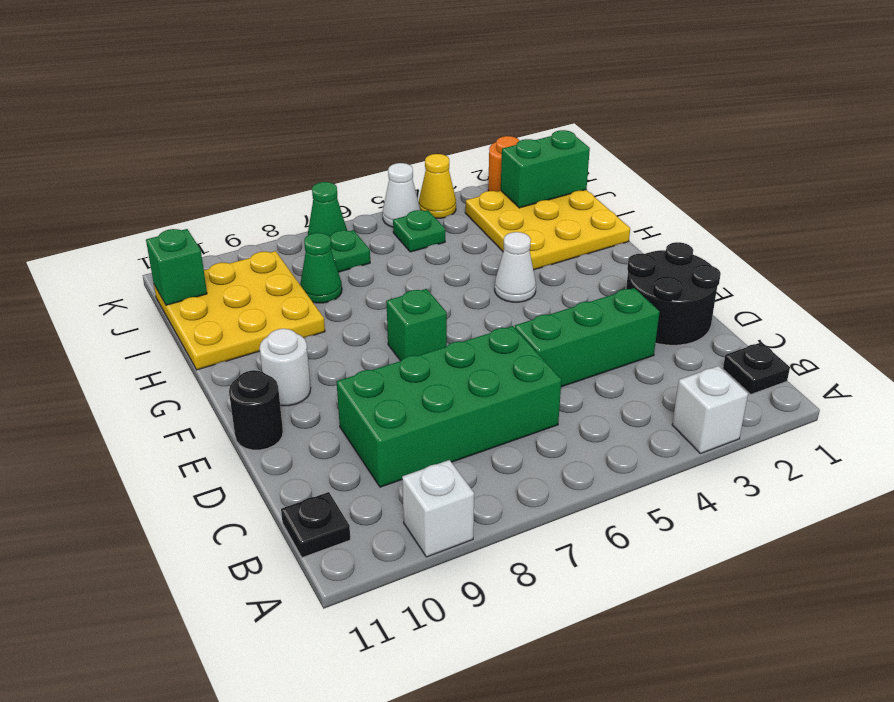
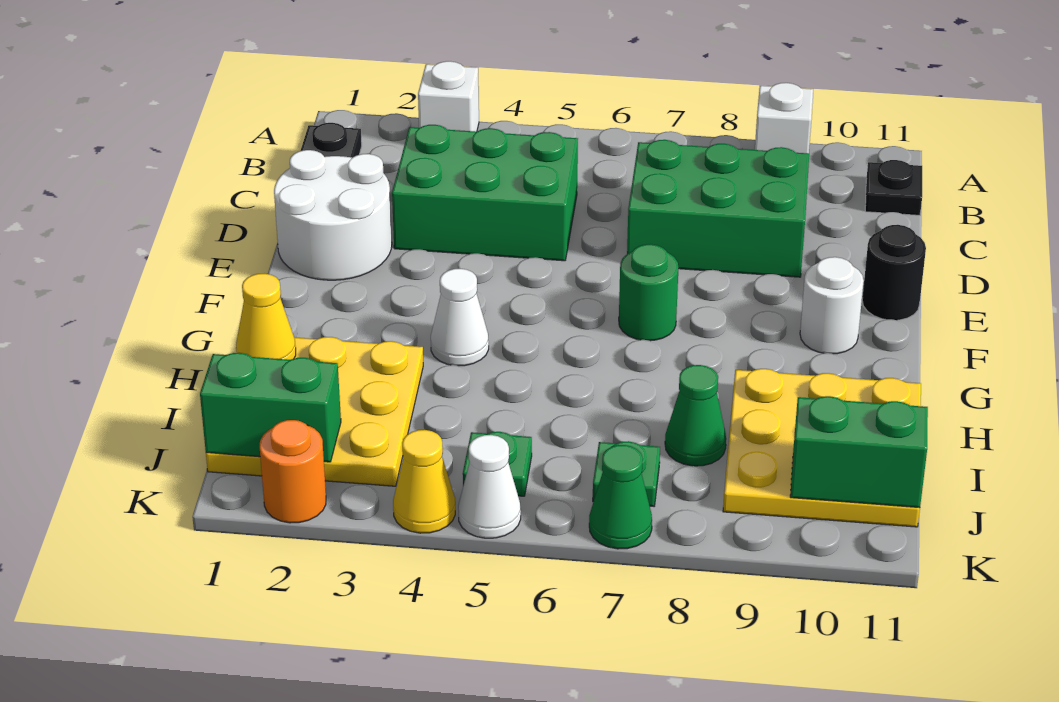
green brick C6:D9 level 1 -> green brick C7:D9 level 1
black round brick D1:E2 level 1 -> white round brick D1:E2 level 1
green brick D3:D5 level 1 -> green brick C3:D5 level 1
green brick F7 level 1 -> green round brick F7 level 1
none -> yellow cone H1 level 2
green brick J11 level 2 -> green brick J10:J11 level 2

